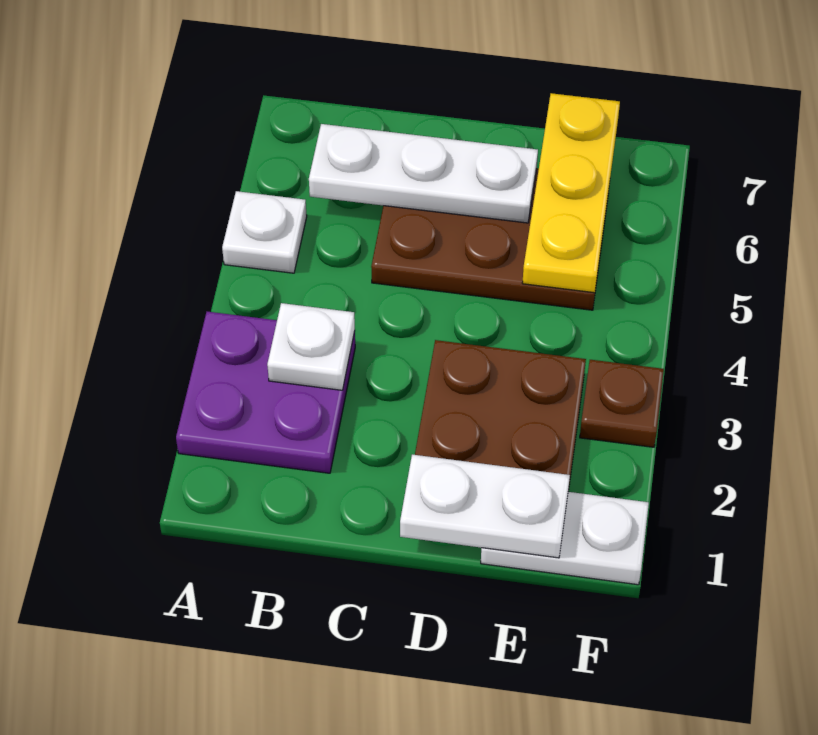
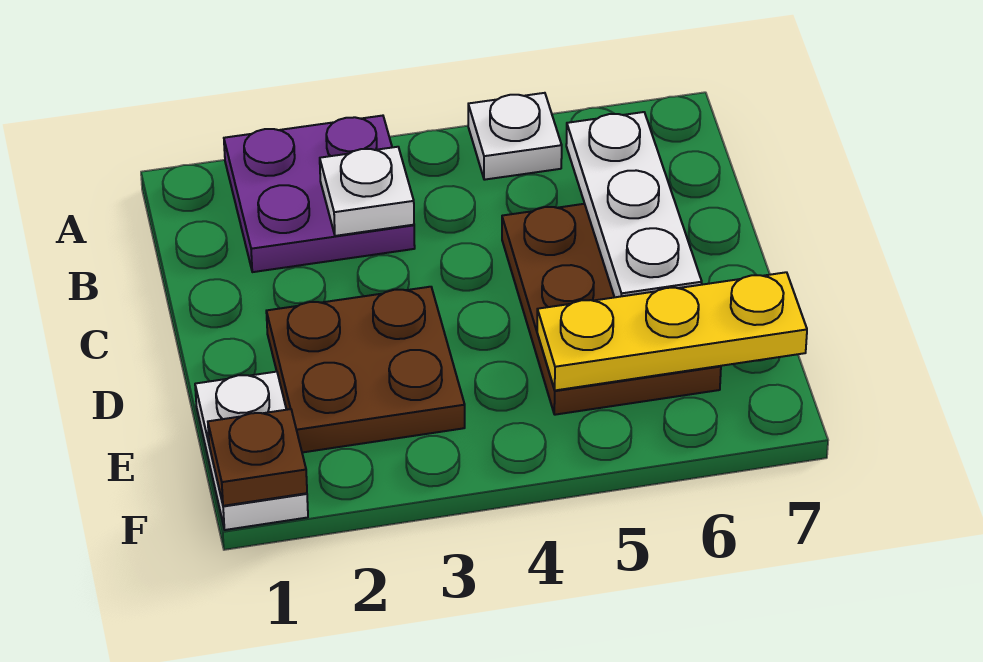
white plate D1:E1 level 2 -> none
brown plate F3 level 1 -> brown plate F1 level 2

